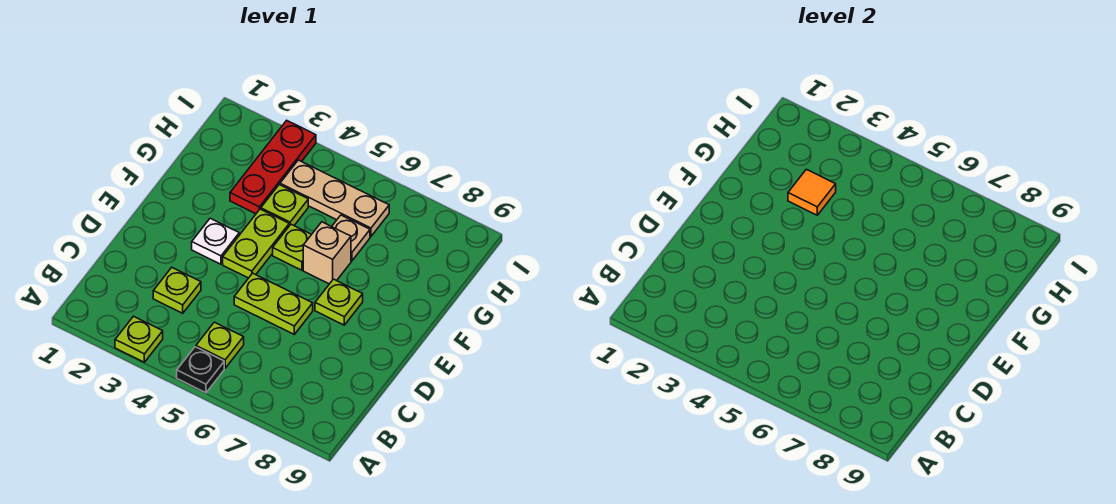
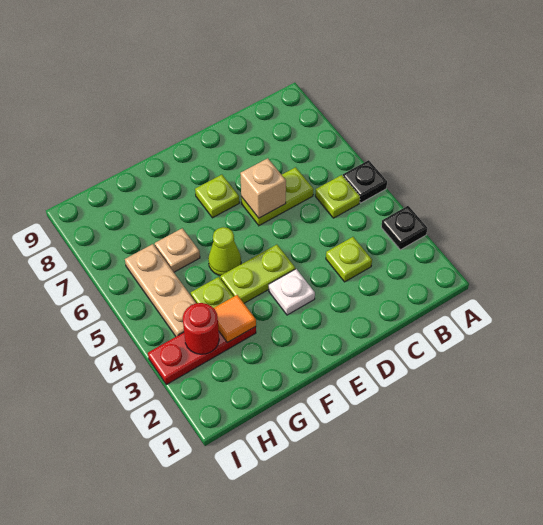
lime plate A3 level 1 -> black plate A3 level 1
lime plate D5:D6 level 1 -> lime plate C6:D6 level 1
lime plate F5 level 1 -> lime cone F5 level 1
tan brick F6 level 1 -> tan brick D6 level 2
none -> red round brick H3 level 2

